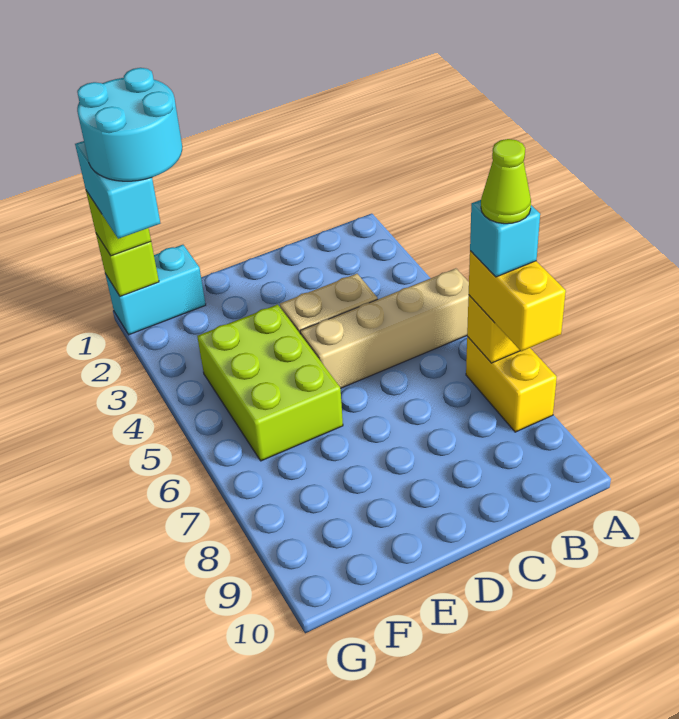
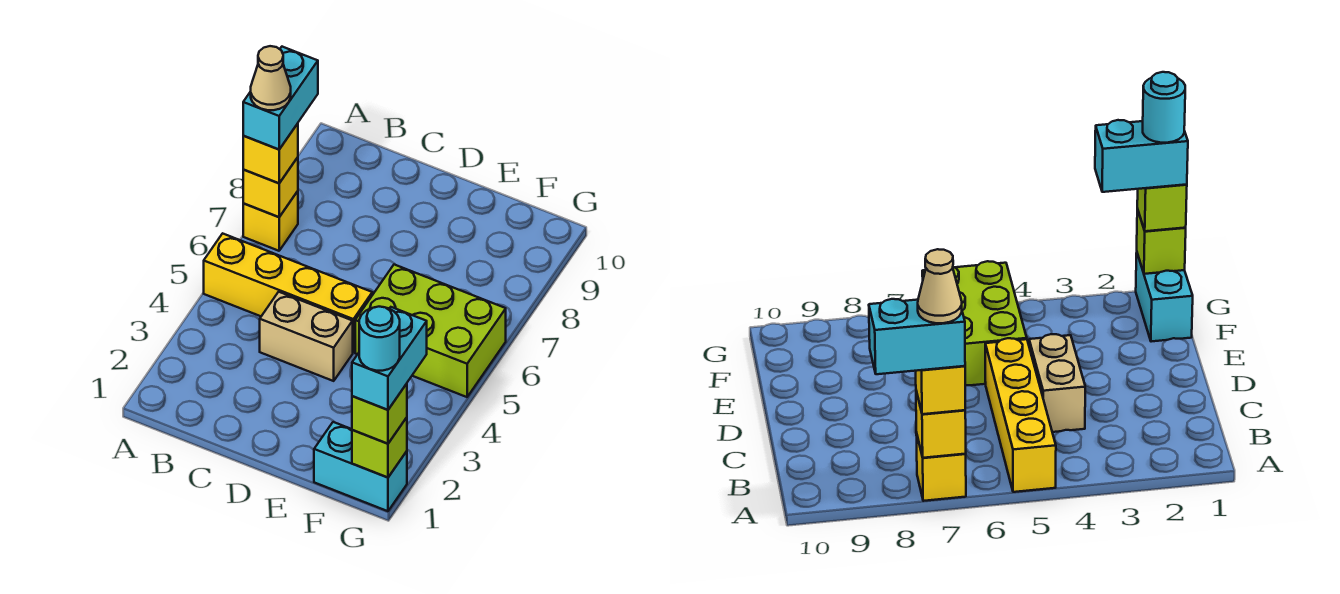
tan brick A5:D5 level 1 -> yellow brick A5:D5 level 1
yellow brick A7:A8 level 1 -> yellow brick A7 level 1
yellow brick A7:A8 level 3 -> yellow brick A7 level 3
cyan brick A7 level 4 -> cyan brick A7:A8 level 4
lime cone A7 level 5 -> tan cone A7 level 5
lime brick E4:F6 level 1 -> lime brick E5:G6 level 1
cyan round brick F1:G2 level 5 -> cyan round brick G1 level 5

